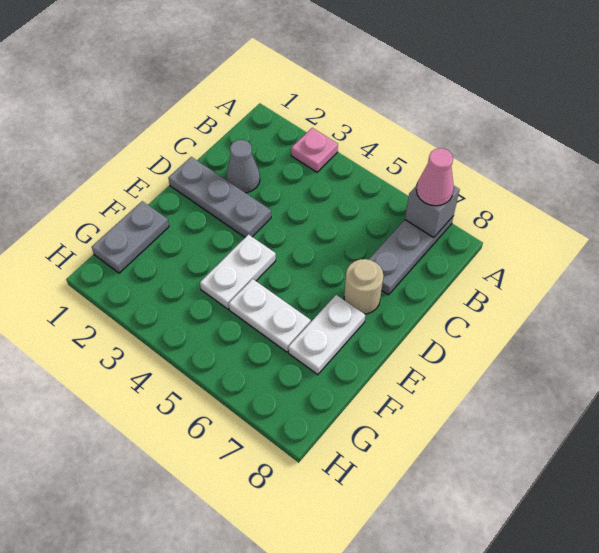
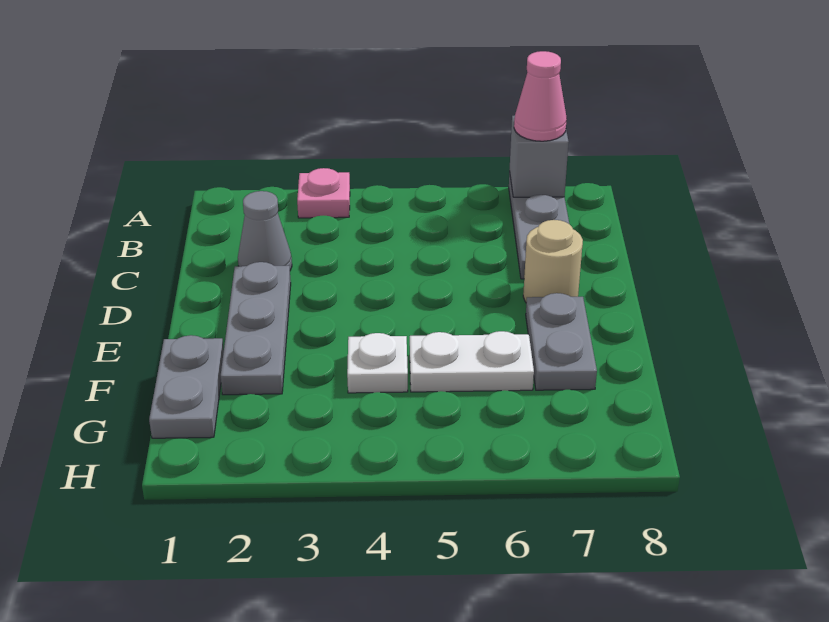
grey plate D1:D3 level 1 -> grey plate D2:F2 level 1
white plate E4:F4 level 1 -> white plate F4 level 1
white plate E7:F7 level 1 -> grey plate E7:F7 level 1

